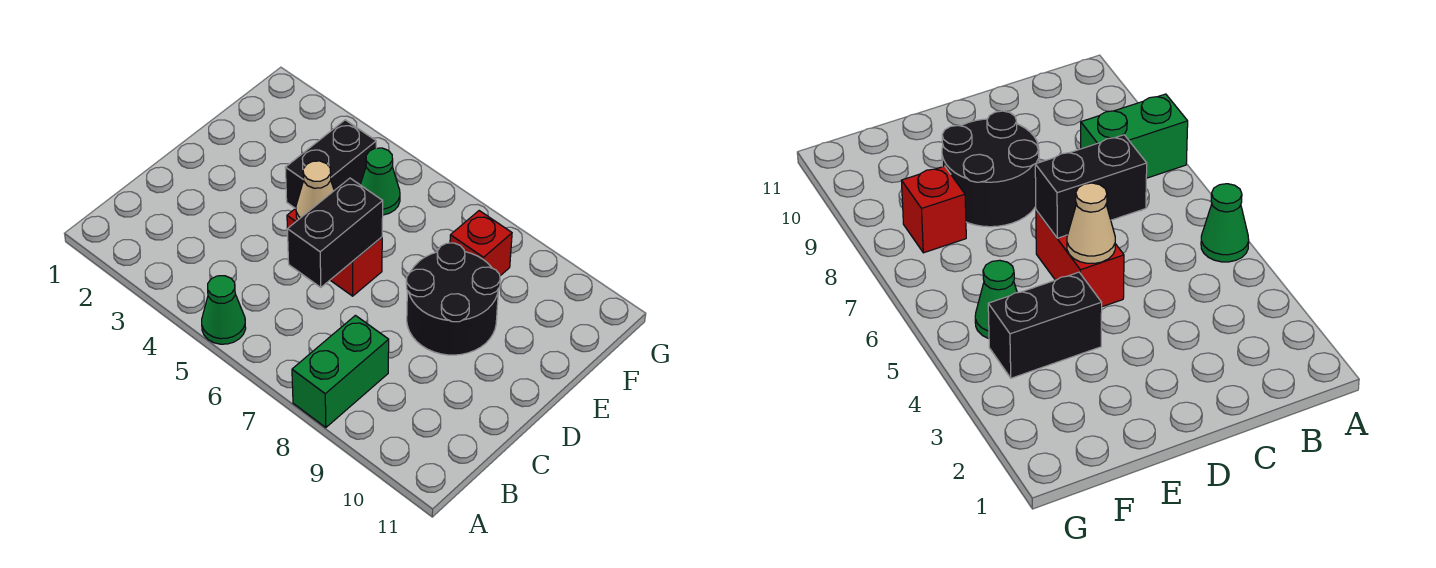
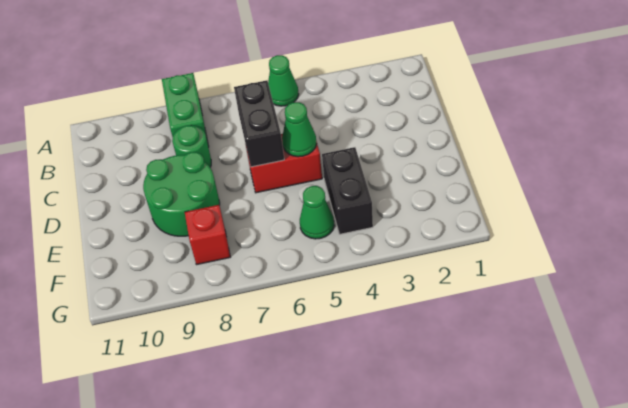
none -> green round brick C8 level 1
tan cone D5 level 2 -> green cone D5 level 2
black round brick D8:E9 level 1 -> green round brick D8:E9 level 1

